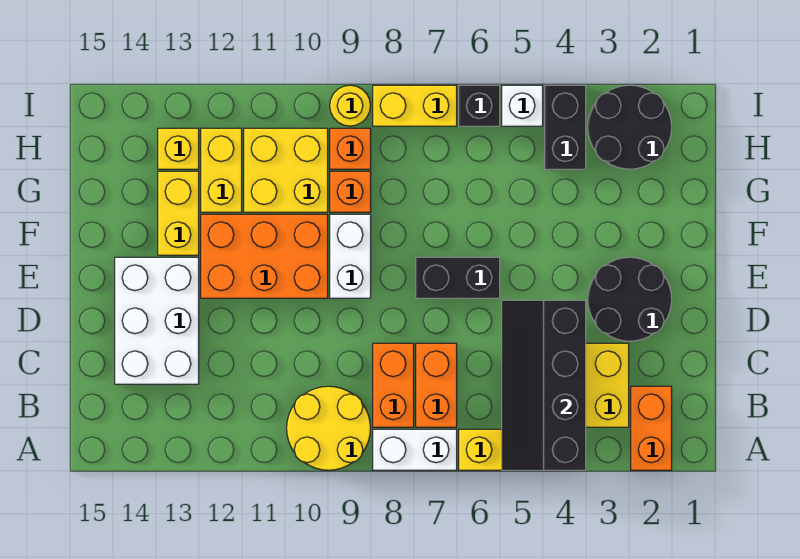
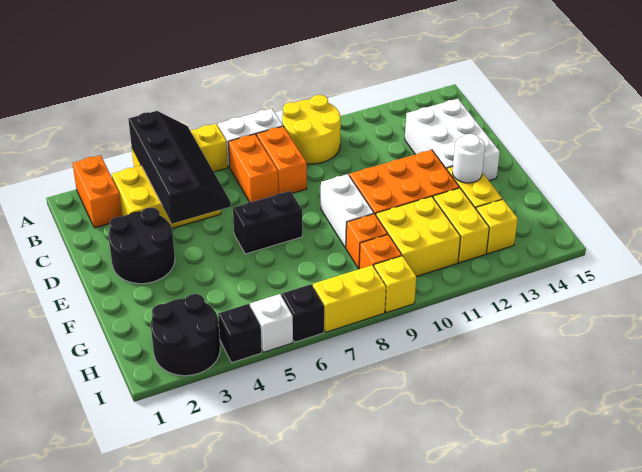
none -> white round brick F13 level 2
black brick H4:I4 level 1 -> black brick I4 level 1
yellow round brick I9 level 1 -> yellow brick I9 level 1

